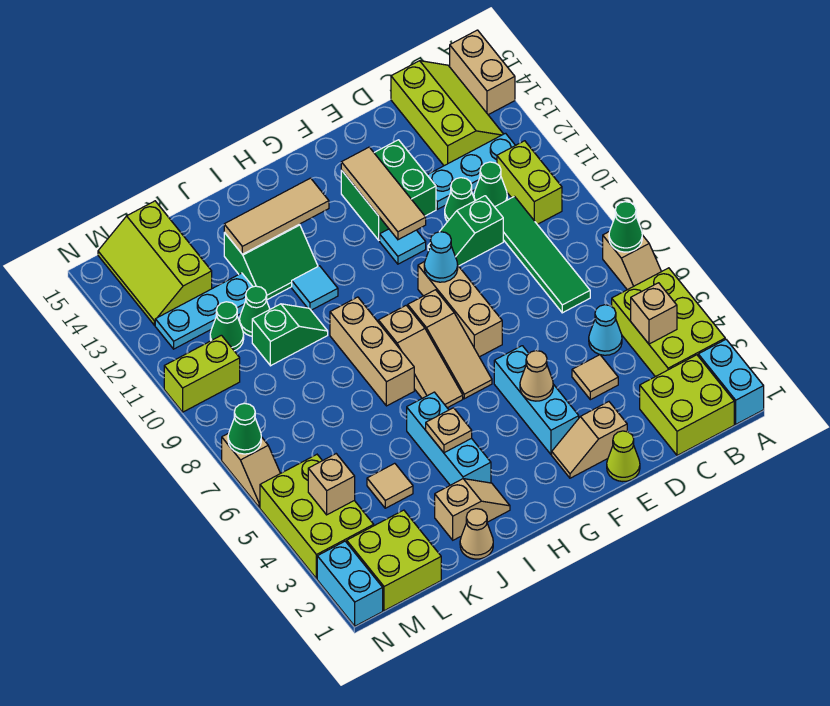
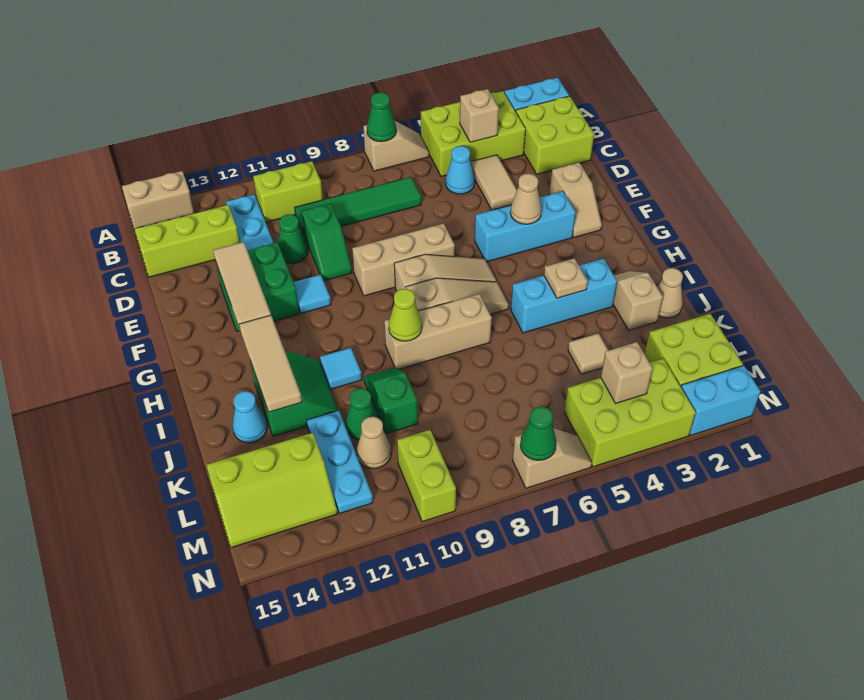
green cone C11 level 1 -> none
tan tile D4 level 1 -> tan tile C4:D4 level 1
lime cone E1 level 1 -> lime cone I9 level 2
cyan cone F9 level 2 -> cyan cone J14 level 1
tan tile F11:F13 level 2 -> tan tile E13:G13 level 2
green cone L11 level 1 -> tan cone L11 level 1

